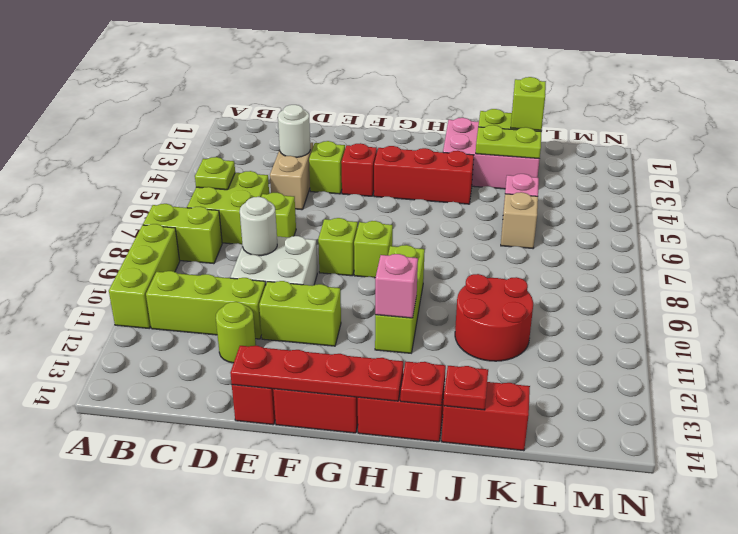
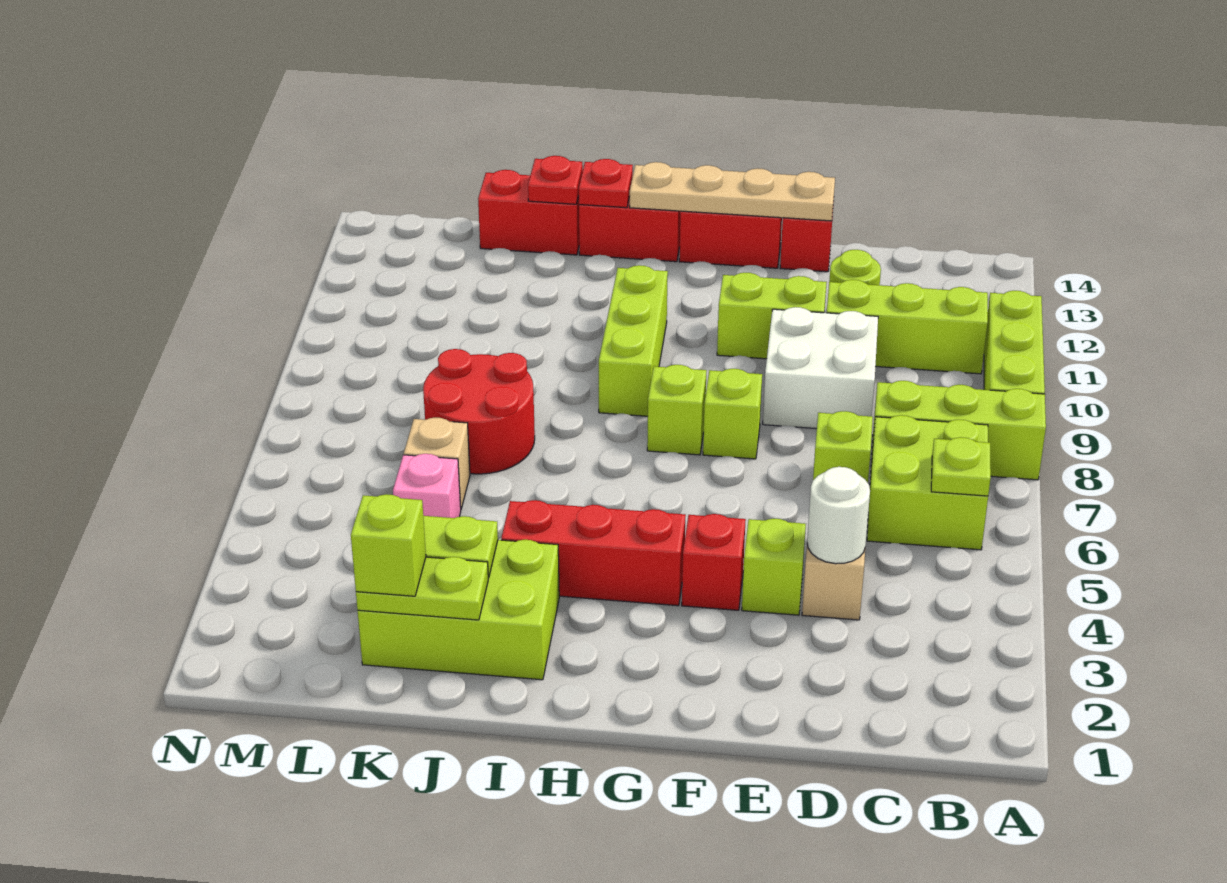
lime brick A8:B8 level 1 -> lime brick A8:C8 level 1
white round brick D9 level 2 -> none
red plate E14:H14 level 2 -> tan plate E14:H14 level 2
pink brick H11 level 2 -> none
pink brick I2:K3 level 1 -> lime brick I2:K3 level 1
red round brick J10:K11 level 1 -> red round brick J7:K8 level 1

